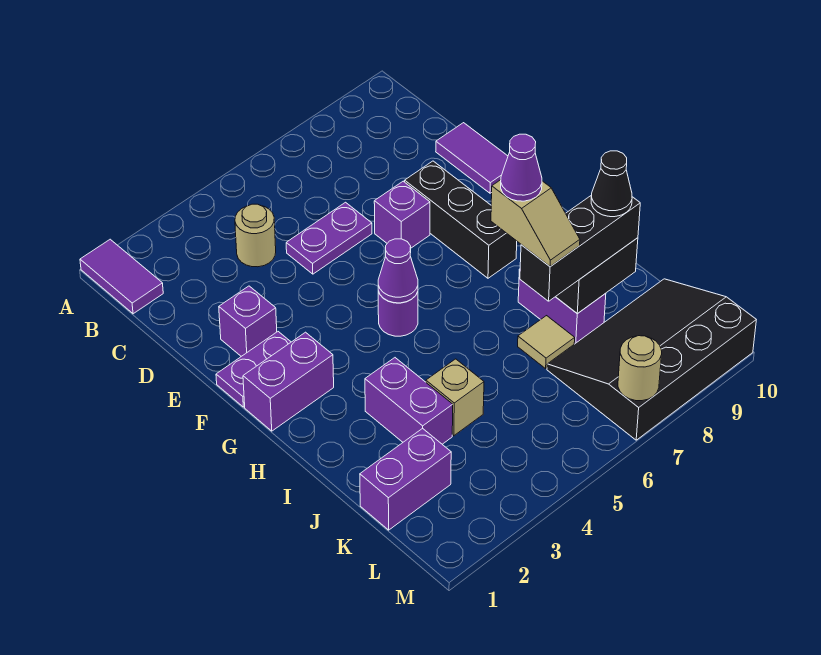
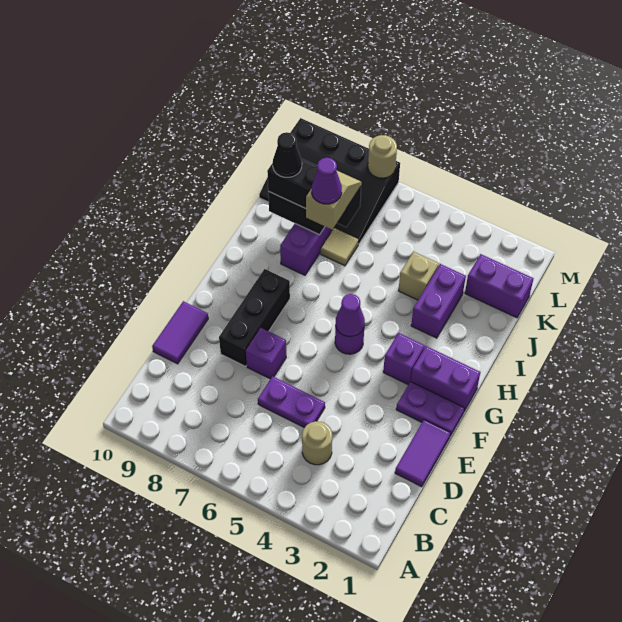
purple tile A1:B1 level 1 -> purple tile D1:E1 level 1
purple brick E2 level 1 -> purple brick G3 level 1

